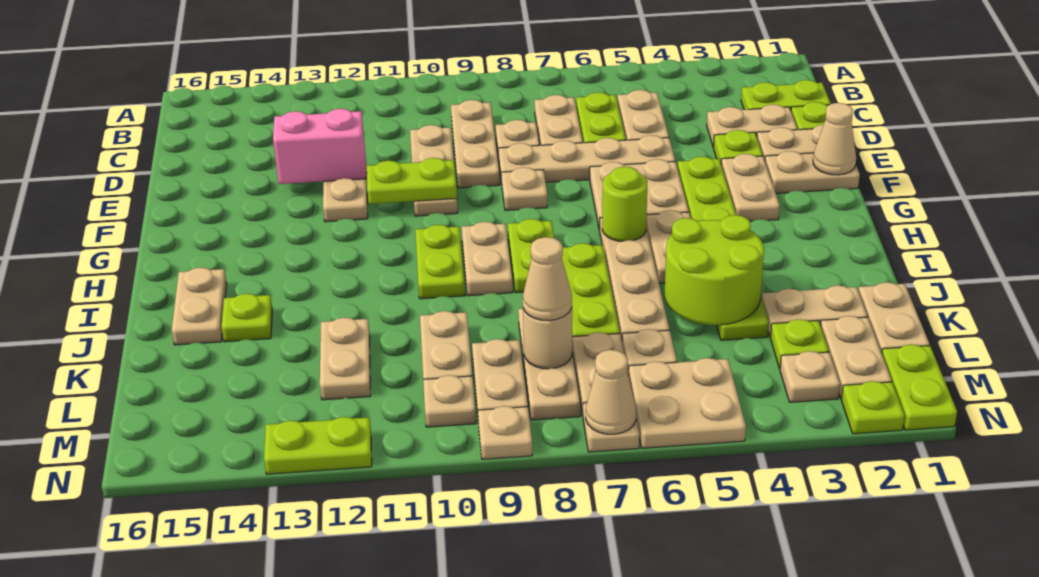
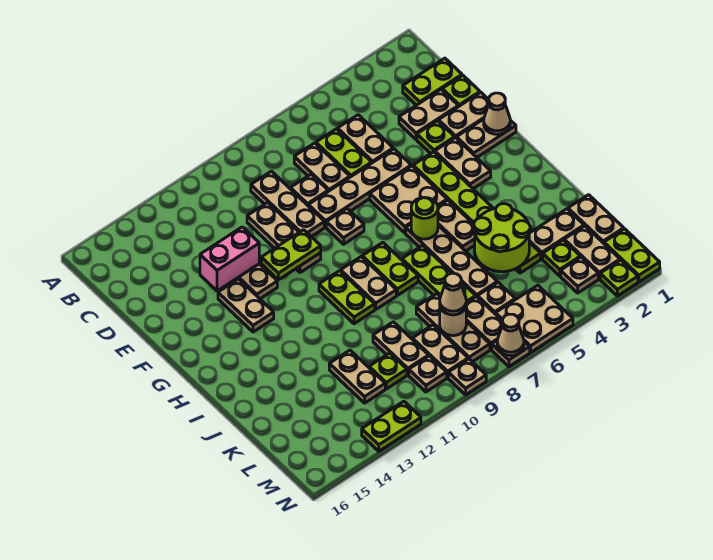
tan plate I15:J15 level 1 -> tan plate F13:G13 level 1
lime plate J14 level 1 -> lime plate L11 level 1

